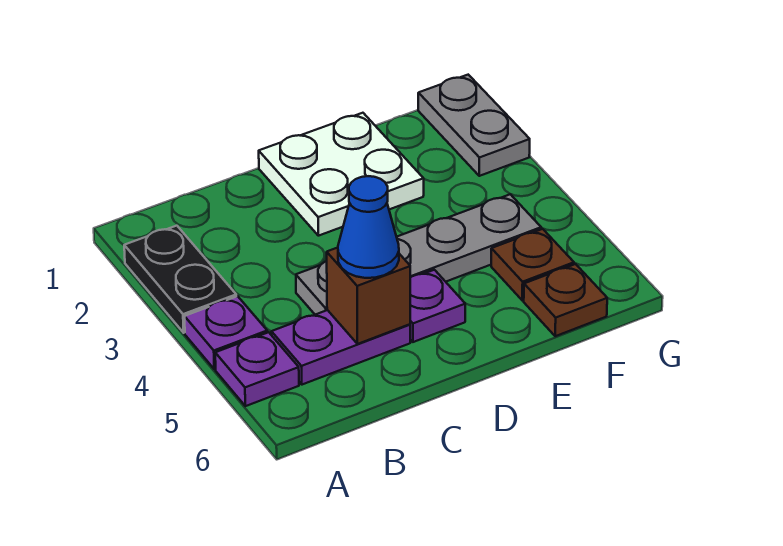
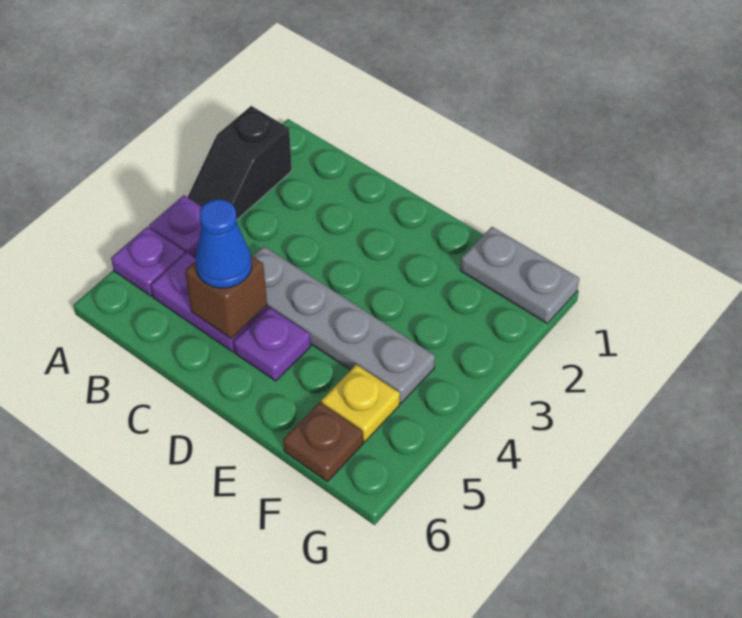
black plate A2:A3 level 1 -> black slope A2:A3 level 1 top 2
white plate D1:E2 level 1 -> none
brown plate F5 level 1 -> yellow plate F5 level 1
grey plate G1:G2 level 1 -> grey plate F1:G1 level 1

